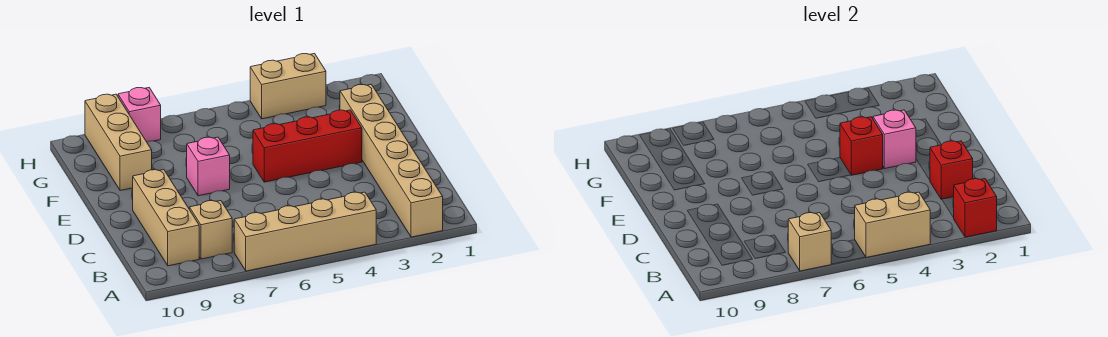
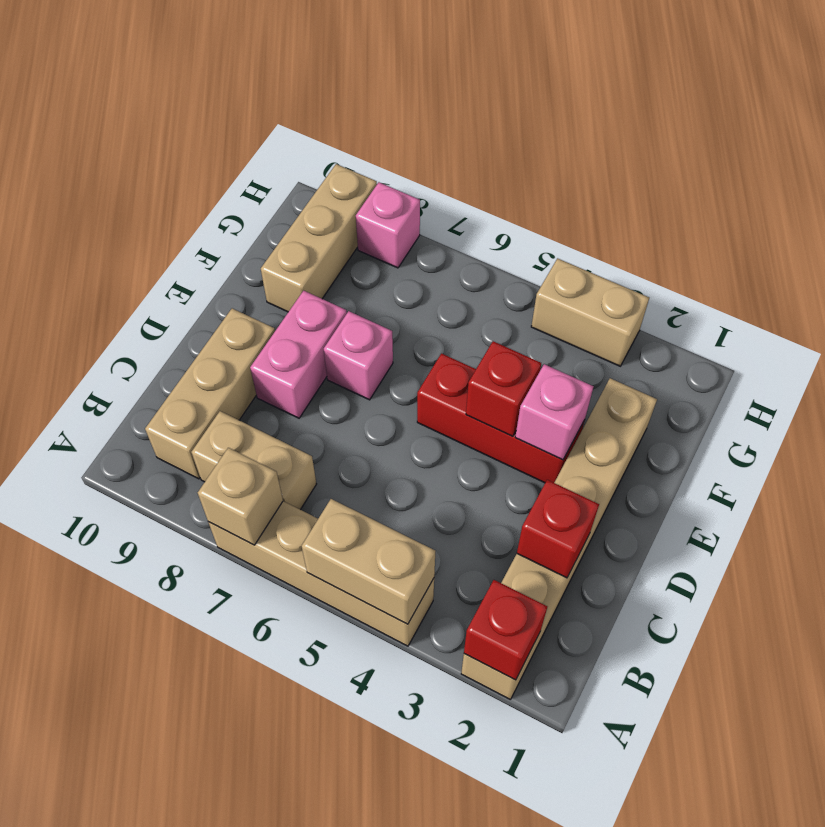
tan brick B8 level 1 -> tan brick B7:B8 level 1
none -> pink brick D8:E8 level 1

